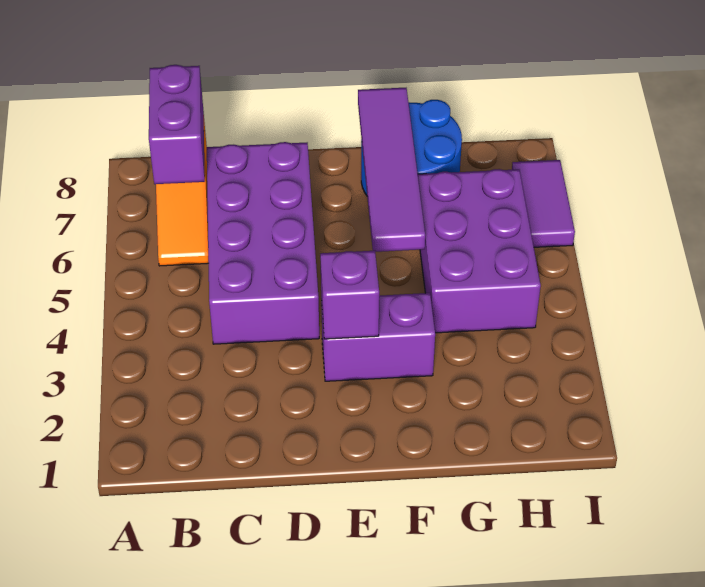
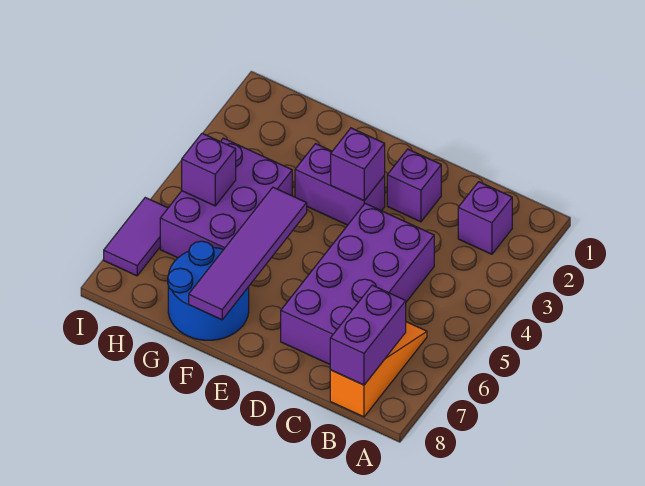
none -> purple brick B2 level 1
none -> purple brick D2 level 1
none -> purple brick H5 level 2

